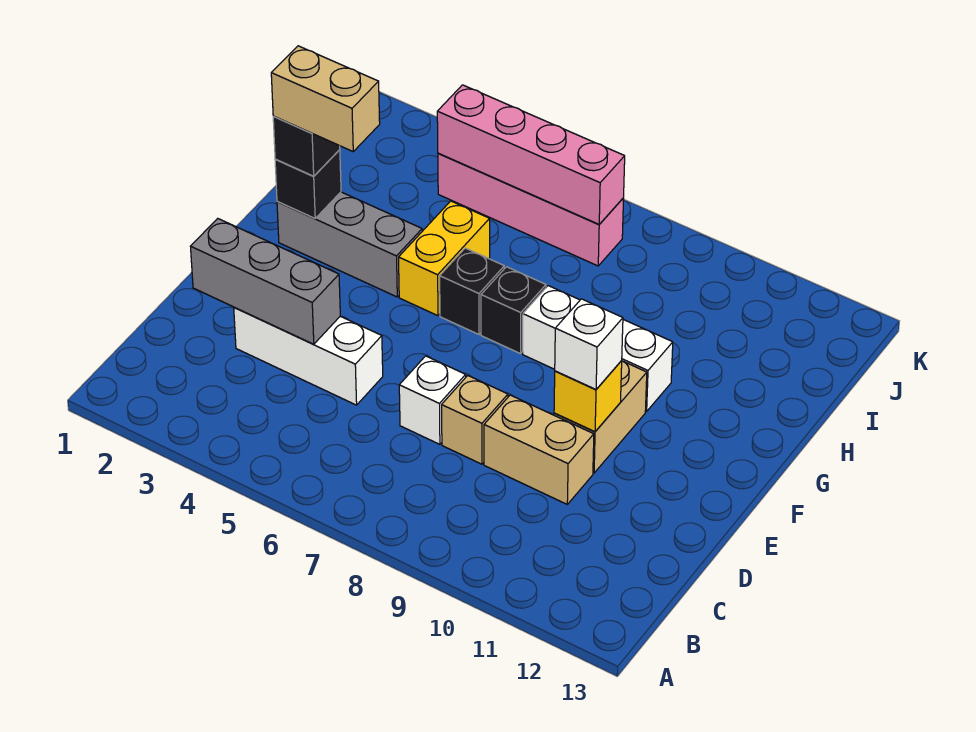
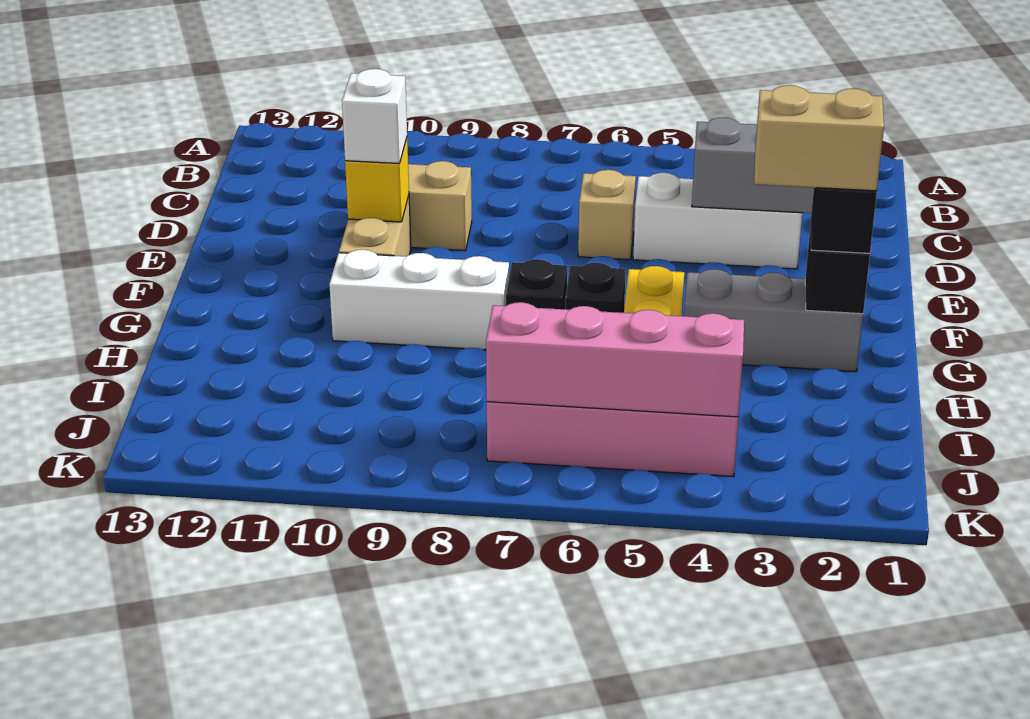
white brick D7 level 1 -> none
tan brick D8 level 1 -> tan brick D6 level 1

